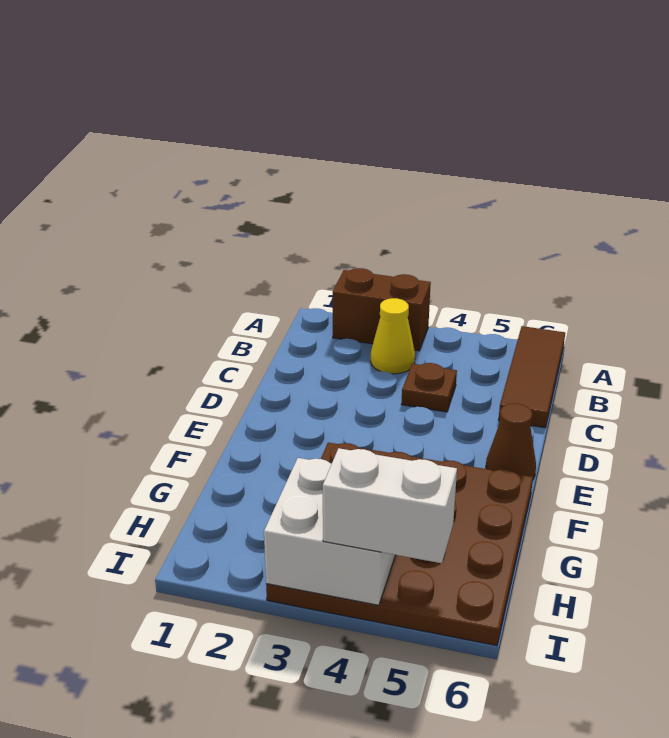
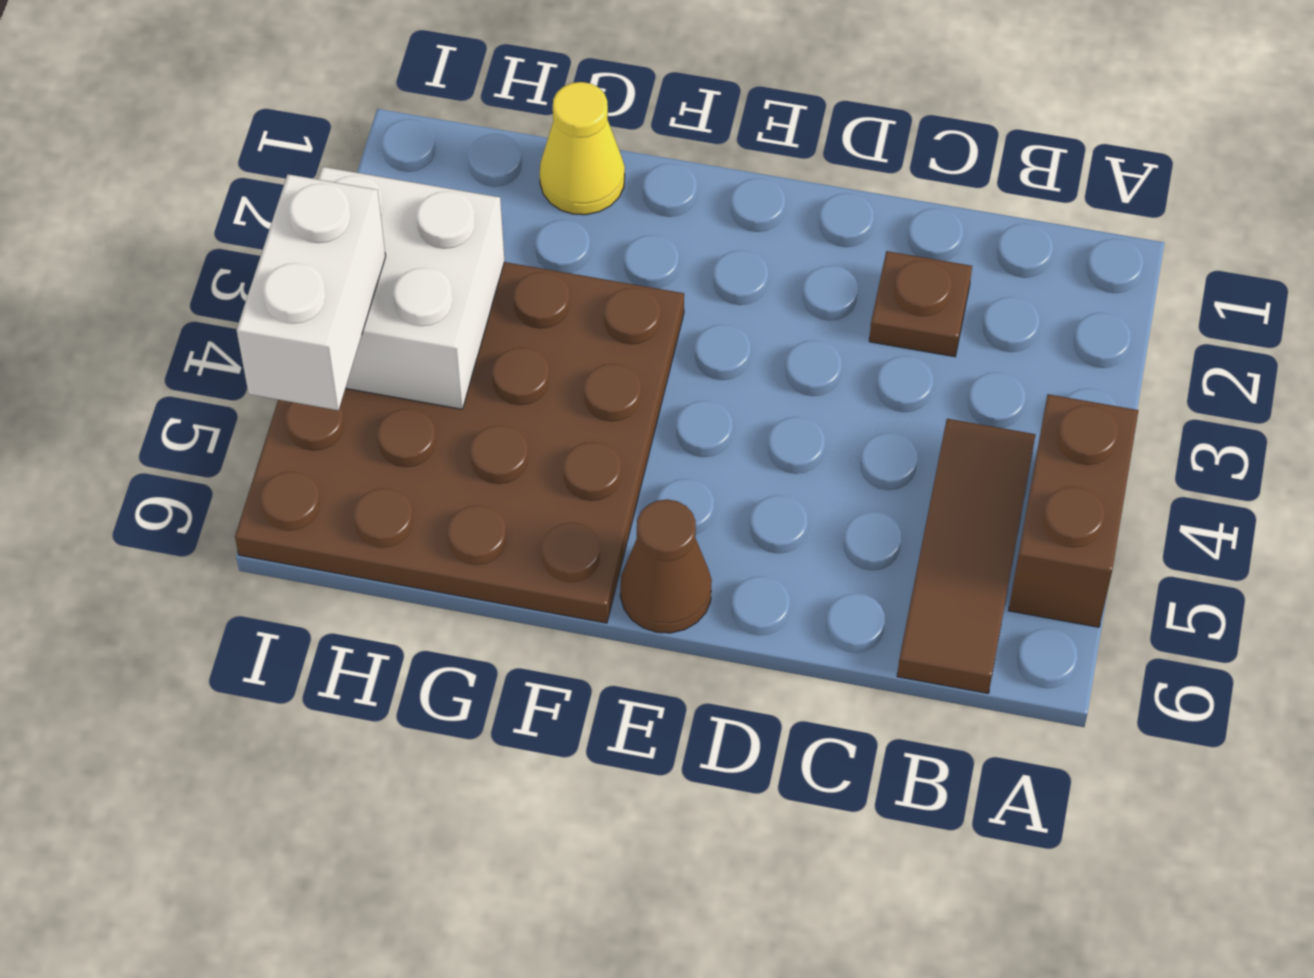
brown brick A2:A3 level 1 -> brown brick A4:A5 level 1
brown tile A6:C6 level 1 -> brown tile B4:B6 level 1
yellow cone B3 level 1 -> yellow cone G1 level 1
brown plate C4 level 1 -> brown plate C2 level 1

